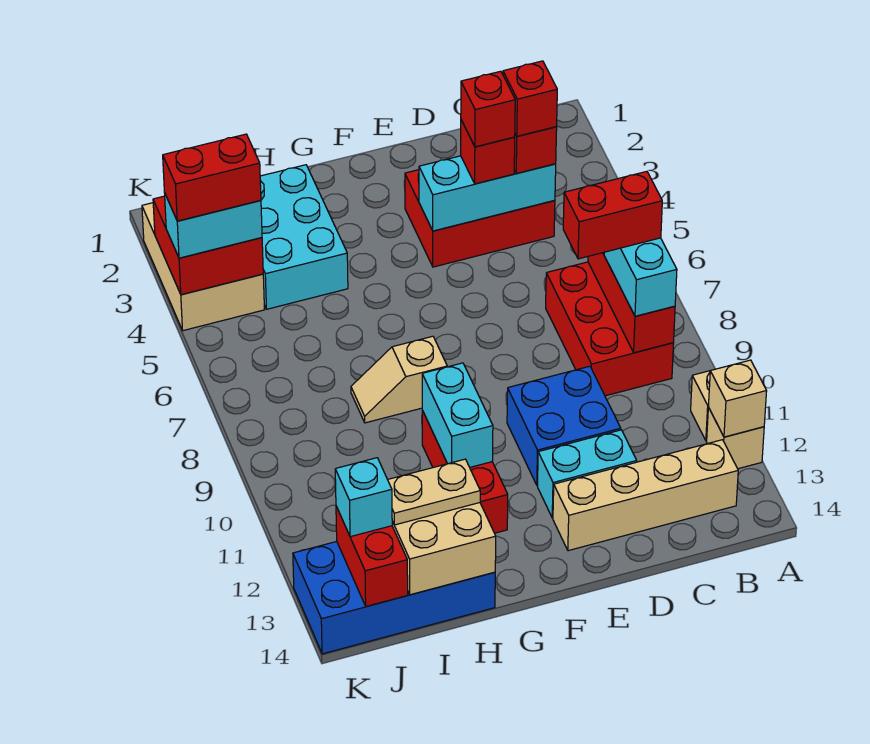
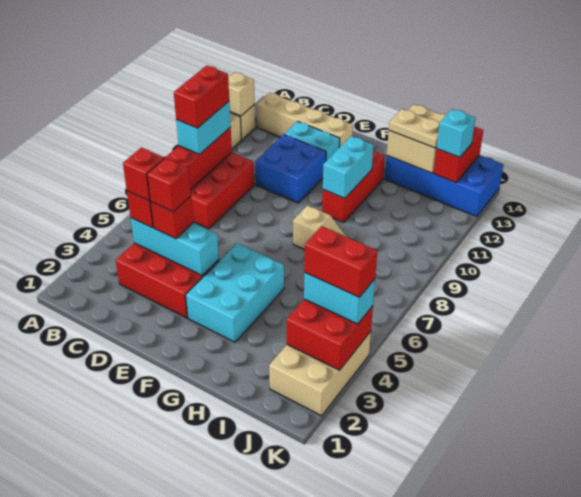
red brick B8:C8 level 4 -> red brick B8:B9 level 4
cyan brick H2:I4 level 1 -> cyan brick F3:G5 level 1

